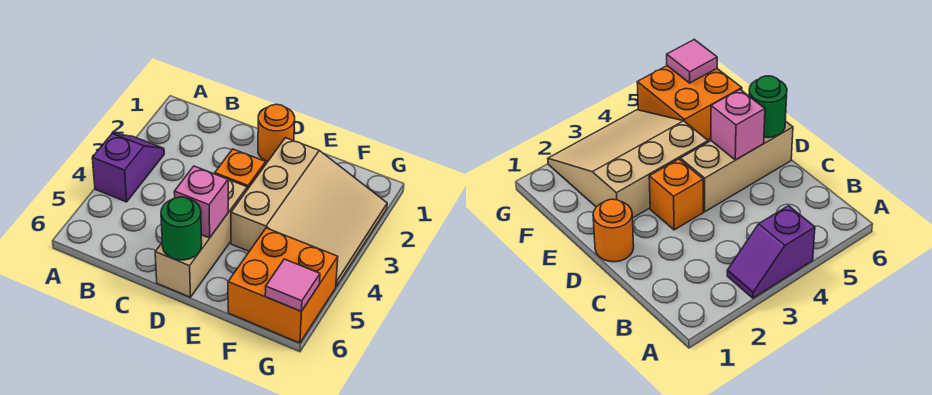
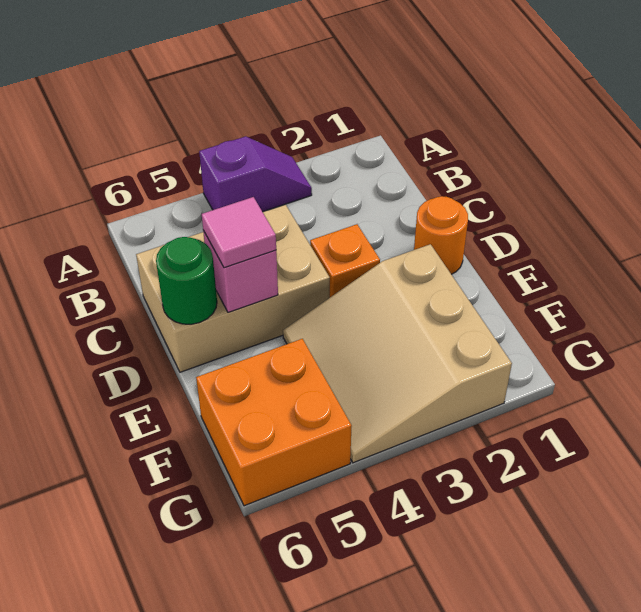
tan brick D4:D6 level 1 -> tan brick C4:D6 level 1
tan slope E2:G4 level 1 top E -> tan slope E2:G4 level 1 top 2
pink tile G6 level 2 -> pink tile D5 level 3

